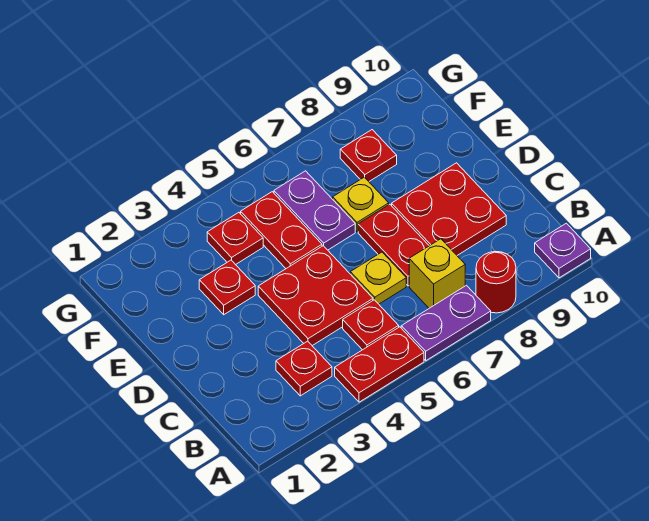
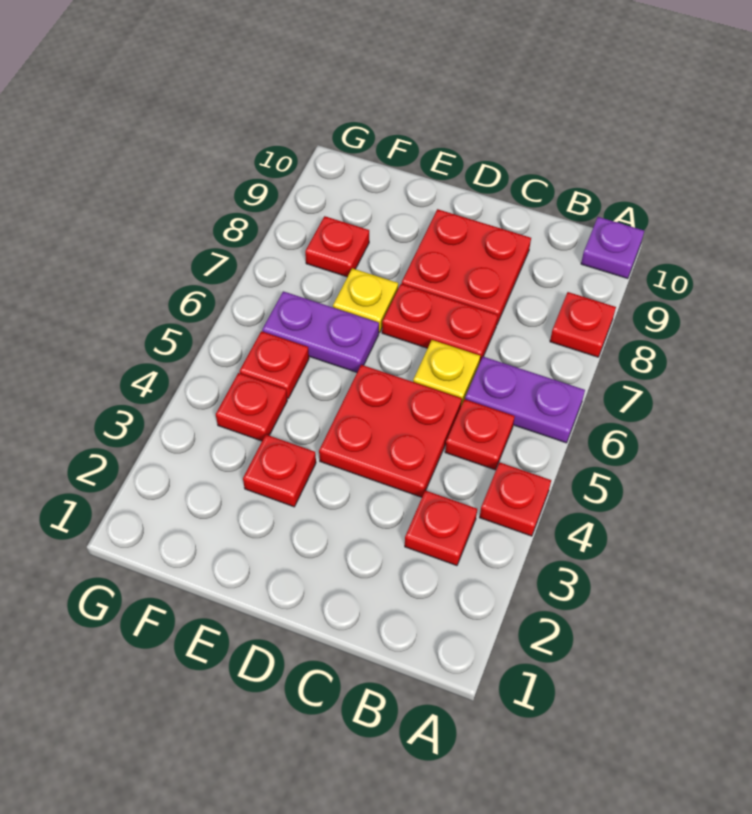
red plate A4:A5 level 1 -> red plate A4 level 1
purple plate A6:A7 level 1 -> purple plate A6:B6 level 1
red round brick A8 level 1 -> red plate A8 level 1
yellow brick B7 level 1 -> none
red plate E5:F5 level 1 -> red plate F5 level 1

